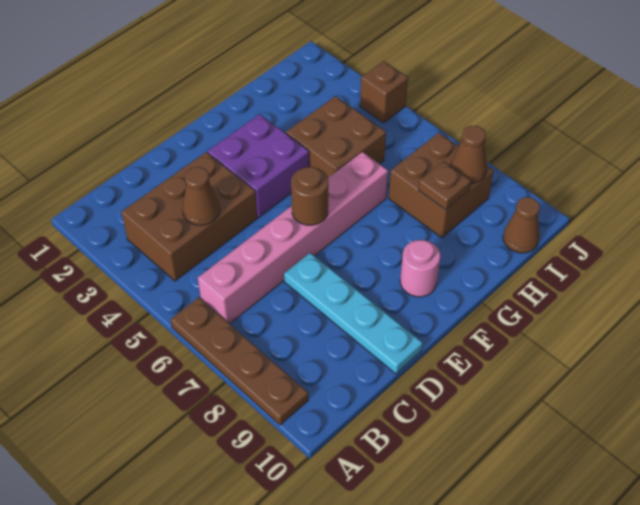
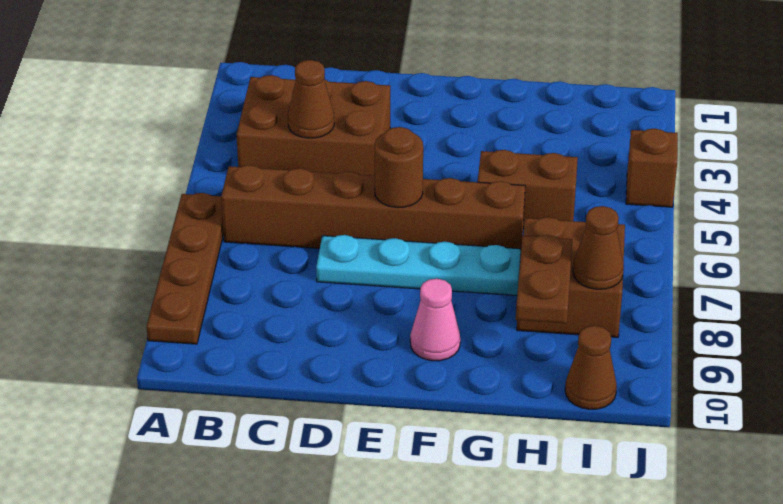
pink brick B6:G6 level 1 -> brown brick B6:G6 level 1
cyan plate D7:D10 level 1 -> cyan plate D7:G7 level 1
purple brick E3:F4 level 1 -> none
pink round brick F9 level 1 -> pink cone F9 level 1
brown brick G4:H5 level 1 -> brown brick G5:H5 level 1
brown plate H8 level 2 -> brown plate H8:H9 level 2

